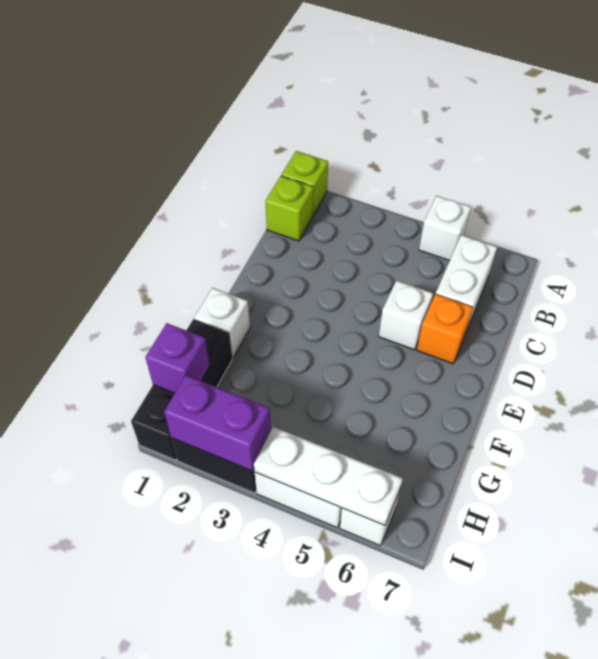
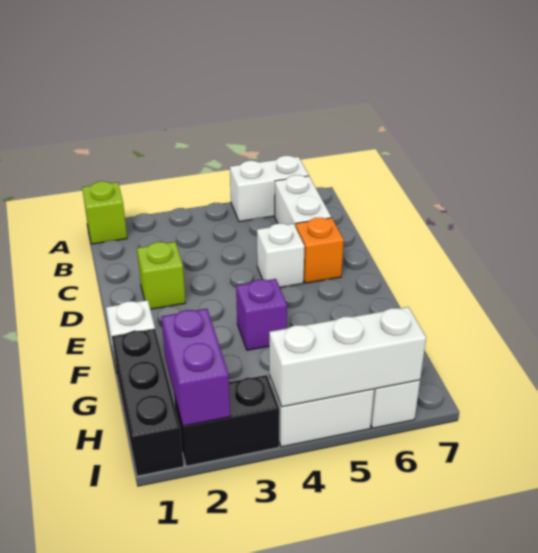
white brick A5 level 1 -> white brick A5:A6 level 1
lime brick B1 level 1 -> lime brick D2 level 1
purple brick H1 level 2 -> purple brick F4 level 1
purple brick I2:I3 level 2 -> purple brick H2:I2 level 2
white plate I4:I6 level 2 -> white brick I4:I6 level 2

